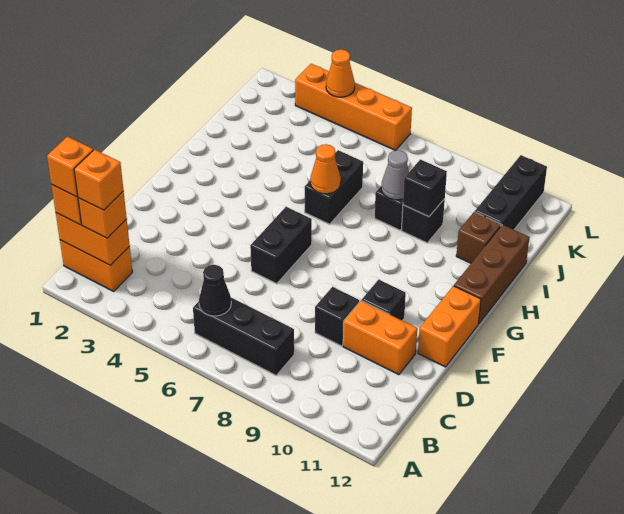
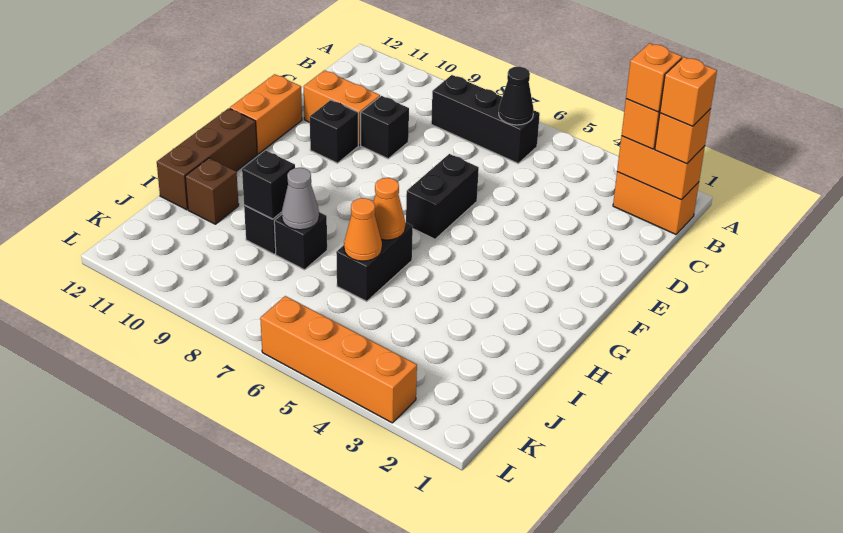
black brick J11:L11 level 1 -> none
orange cone L4 level 2 -> orange cone I6 level 2

